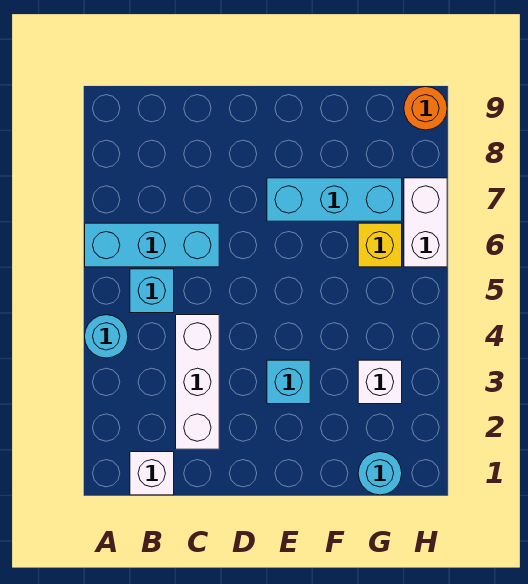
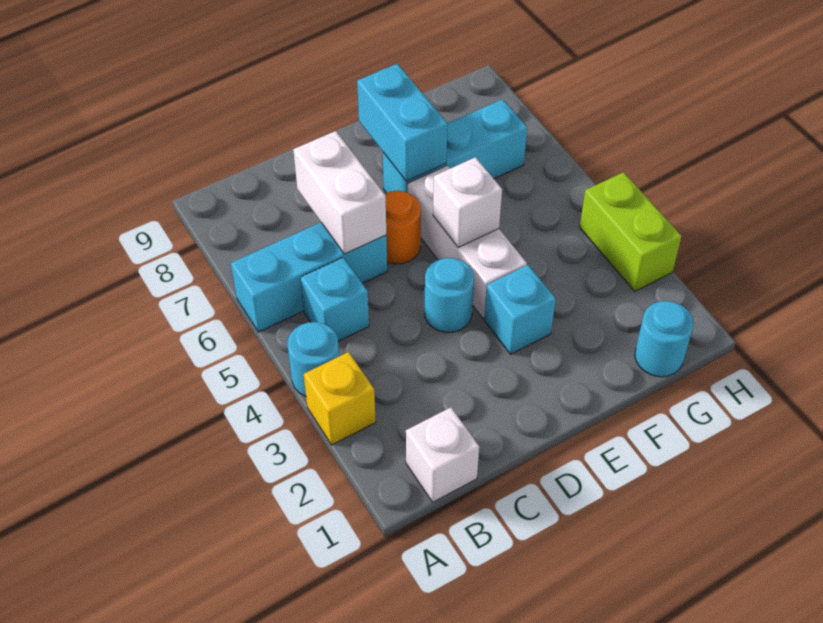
white brick C2:C4 level 1 -> white brick E4:E6 level 1
none -> cyan round brick D4 level 1
none -> cyan brick E7:E8 level 2
white brick G3 level 1 -> white brick E5 level 2
yellow brick G6 level 1 -> yellow brick A3 level 1
none -> lime brick H3:H4 level 1
white brick H6:H7 level 1 -> white brick C6:C7 level 2
orange round brick H9 level 1 -> orange round brick D6 level 1

